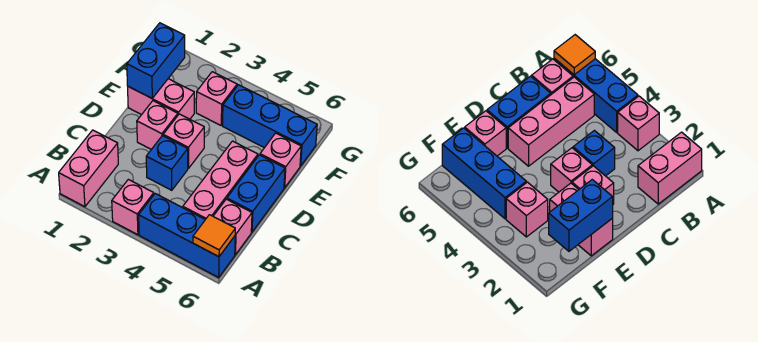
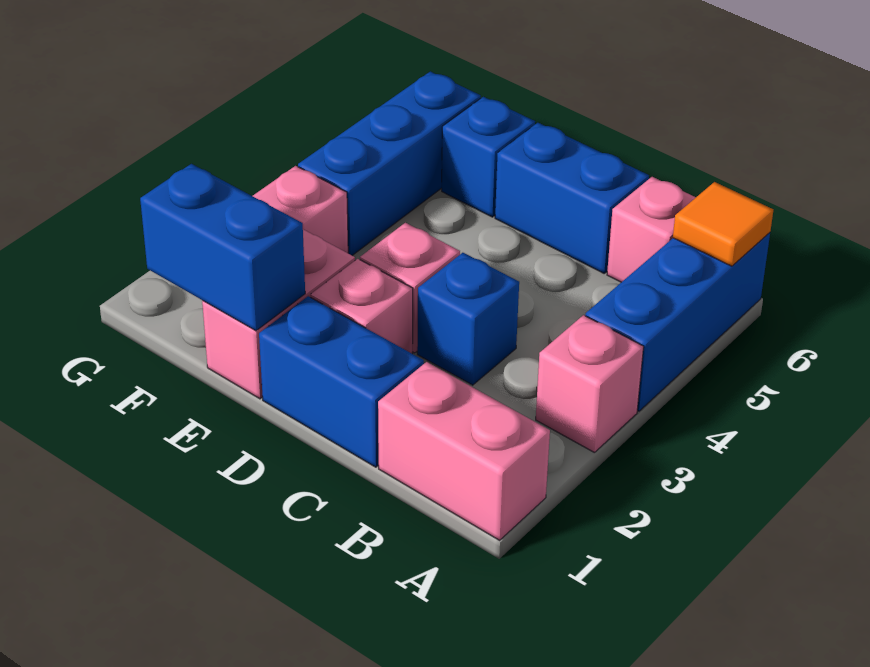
pink brick B5:D5 level 1 -> none
none -> blue brick C1:D1 level 1
pink brick E6 level 1 -> blue brick E6 level 1

